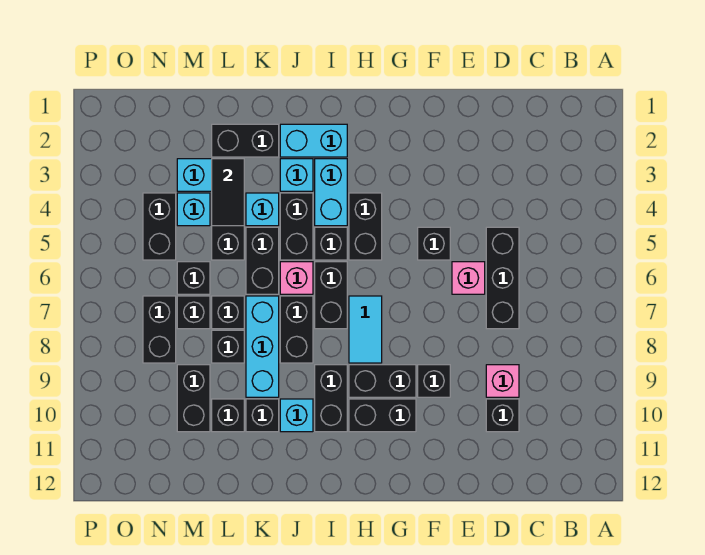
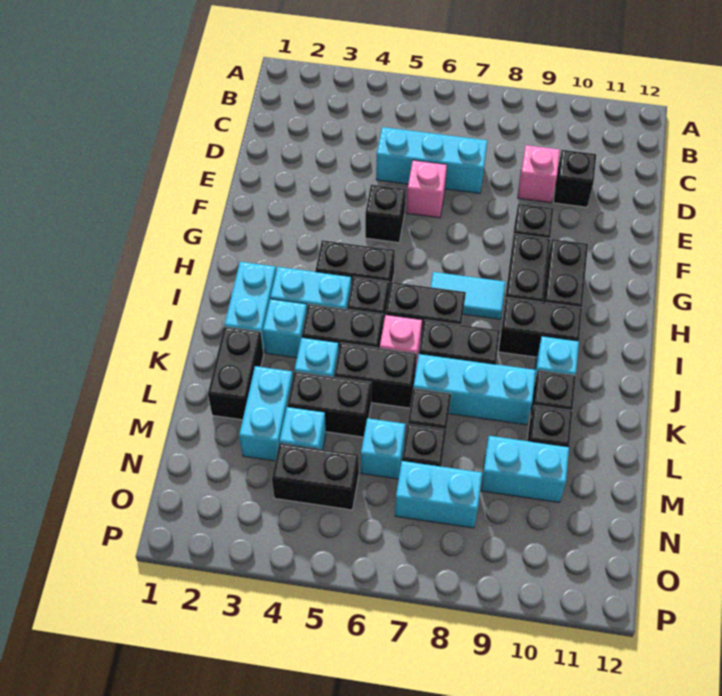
black brick D5:D7 level 1 -> cyan brick D5:D7 level 1
black tile L3:L4 level 2 -> none
black brick L8 level 1 -> none
black brick M6 level 1 -> cyan brick M6 level 1
black brick M9:M10 level 1 -> cyan brick M9:M10 level 1
black brick N7:N8 level 1 -> cyan brick N7:N8 level 1

